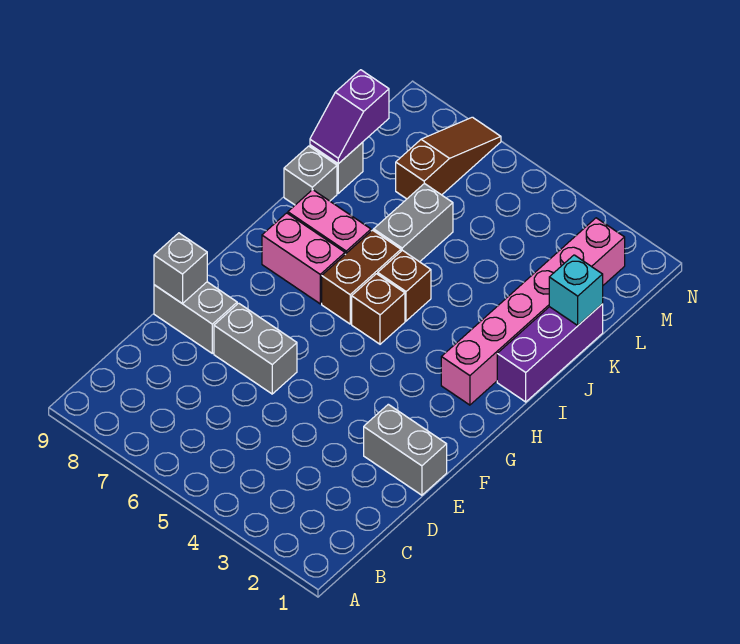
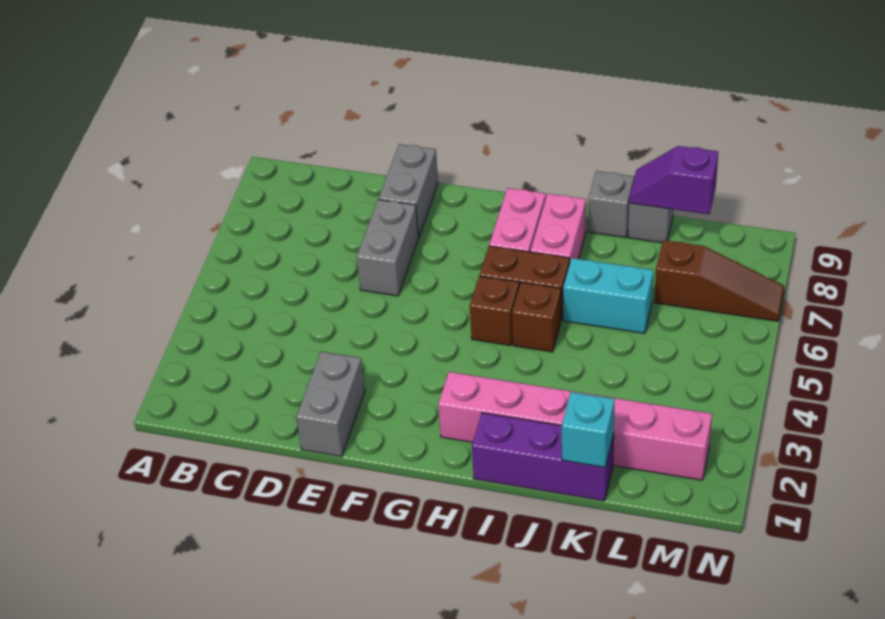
grey brick E9 level 2 -> none
grey brick J6:K6 level 1 -> cyan brick J6:K6 level 1

